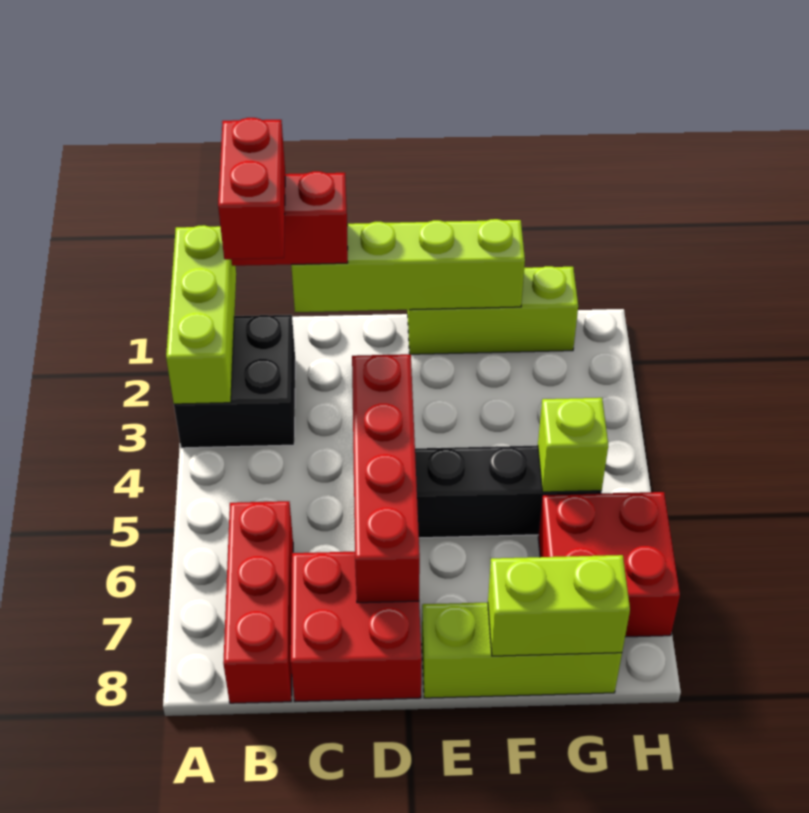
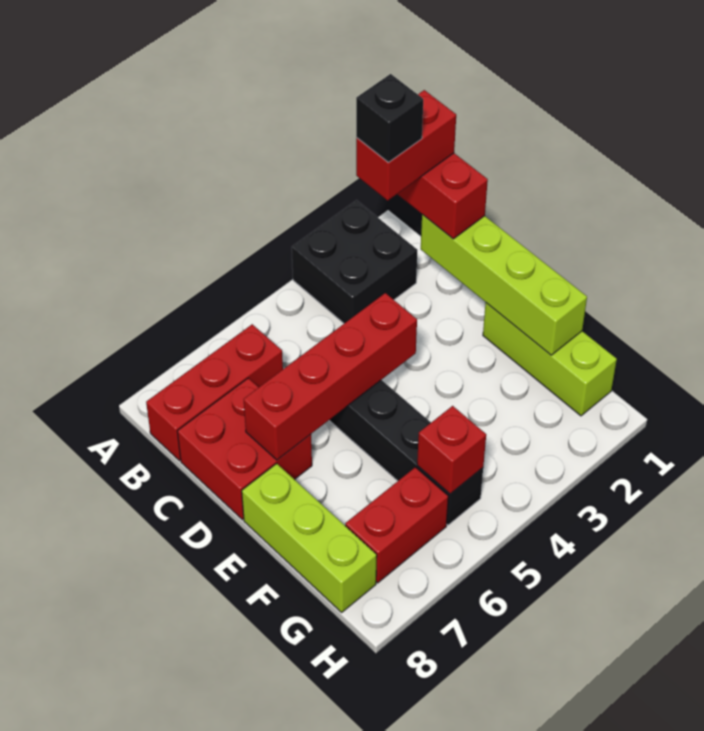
lime brick A1:A3 level 2 -> none
none -> black brick B2 level 5
lime brick F8:G8 level 2 -> none
lime brick G5 level 2 -> red brick G5 level 2
red brick G6:H7 level 1 -> red brick G6:G7 level 1

